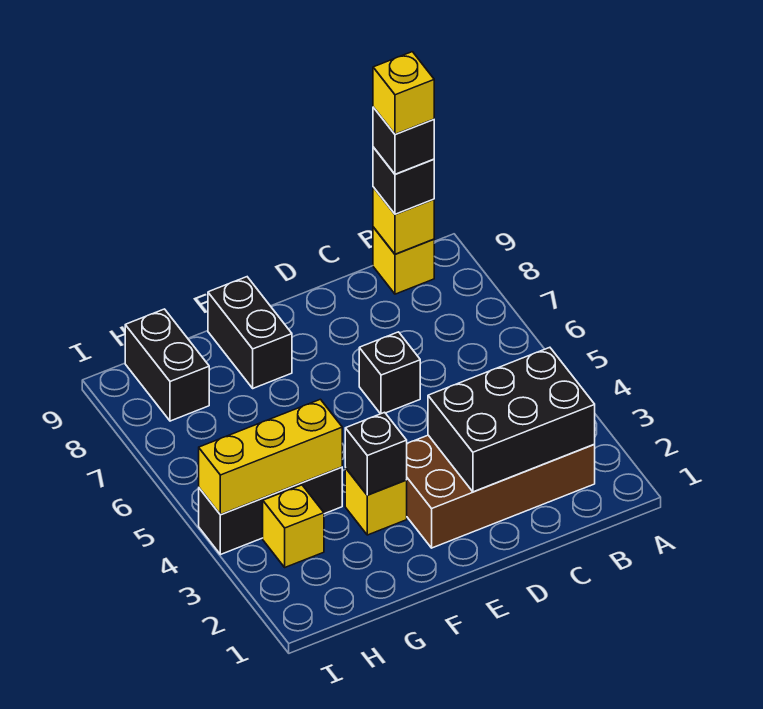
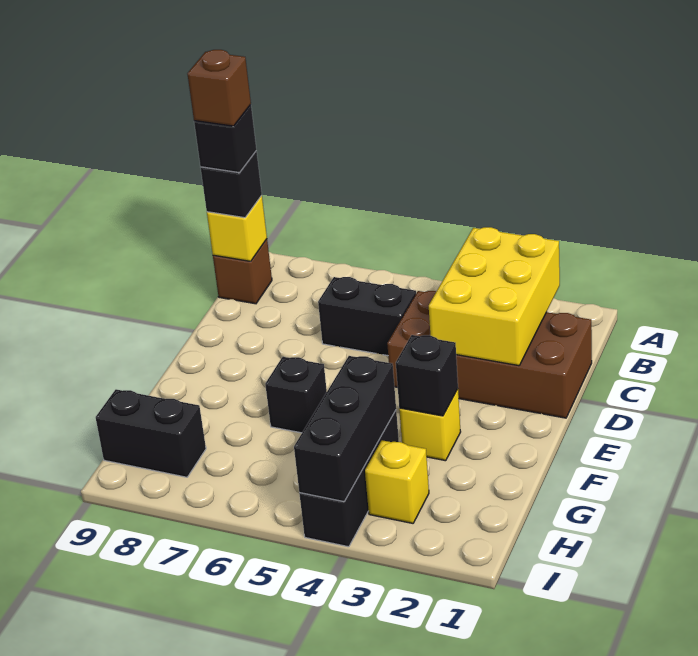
brown brick B2:E3 level 1 -> brown brick C1:D4 level 1
black brick B2:D3 level 2 -> yellow brick B2:D3 level 2
yellow brick B9 level 1 -> brown brick B9 level 1
yellow brick B9 level 5 -> brown brick B9 level 5
black brick D6 level 1 -> black brick F6 level 1
black brick F8:F9 level 1 -> black brick C5:C6 level 1
yellow brick G4:I4 level 2 -> black brick G4:I4 level 2

